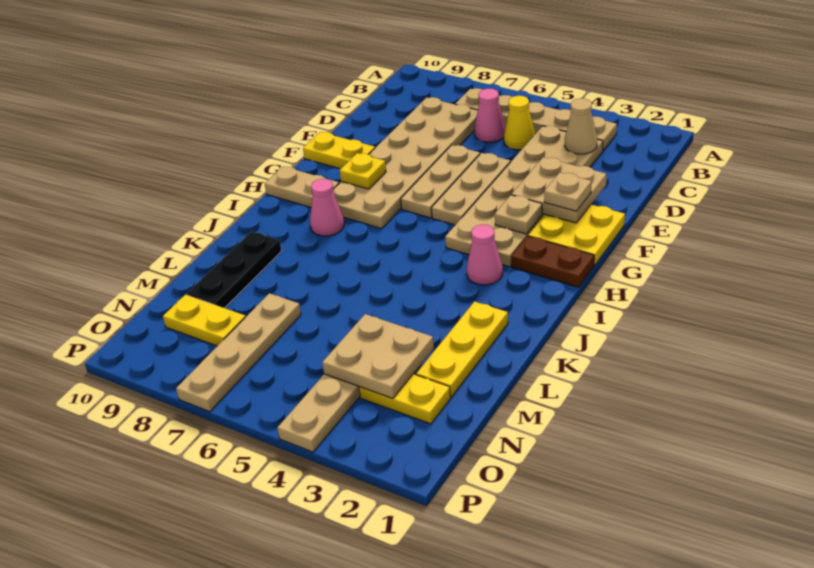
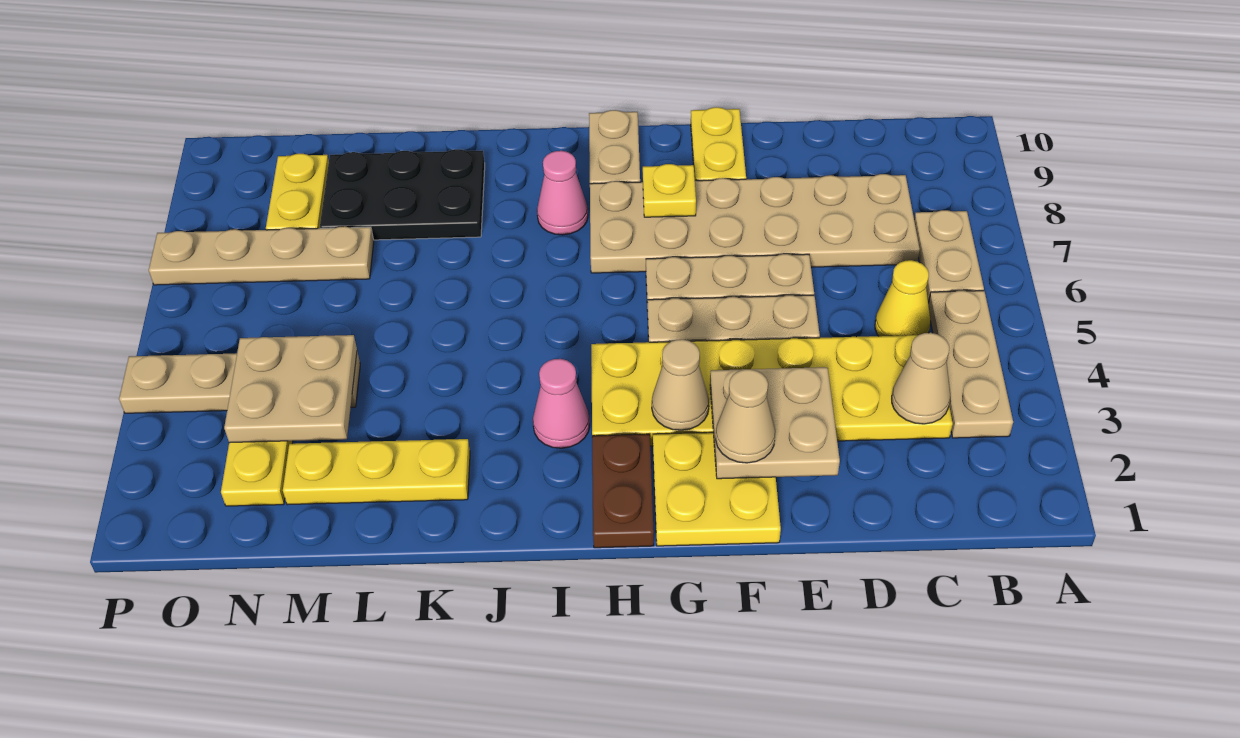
tan plate C3:H4 level 1 -> yellow plate C3:H4 level 1
pink cone C6 level 1 -> none
tan plate F2 level 3 -> tan cone F2 level 3
tan plate G3 level 2 -> tan cone G3 level 2
black plate K9:M9 level 1 -> black plate K8:M9 level 1

